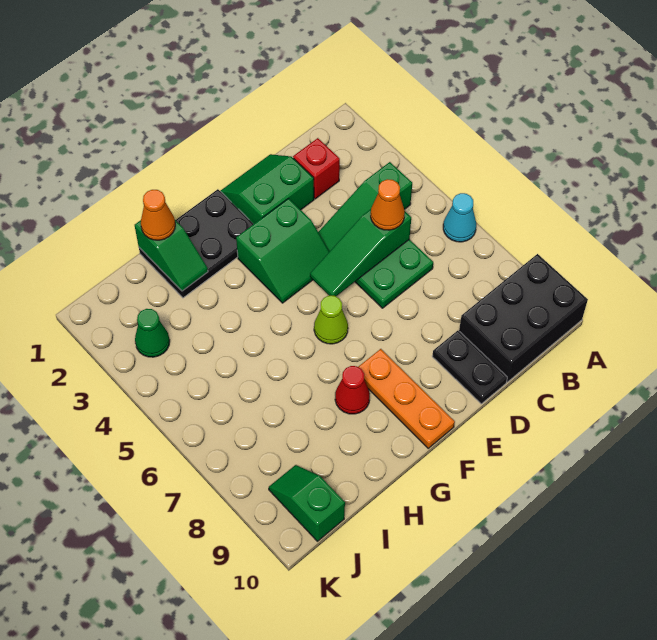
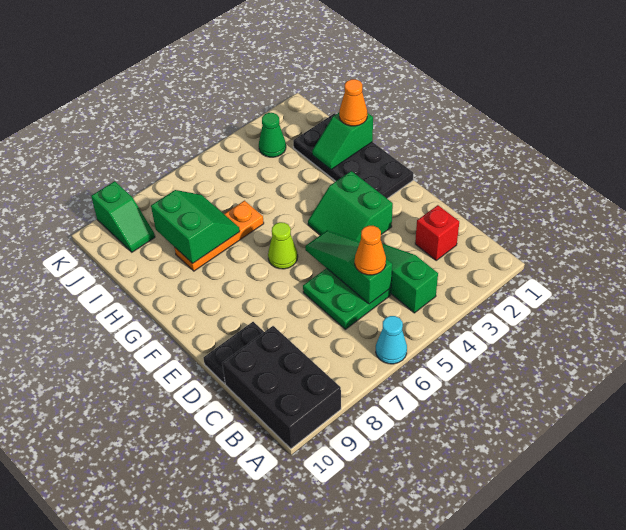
green slope D1:E2 level 1 top 2 -> green slope H7:I8 level 2 top 8
black plate F1:H2 level 1 -> black plate F1:I2 level 1
orange plate F8:F10 level 1 -> orange plate H6:H8 level 1
red cone G8 level 1 -> none
green slope J9:J10 level 1 top 10 -> green slope J9:K9 level 1 top K

